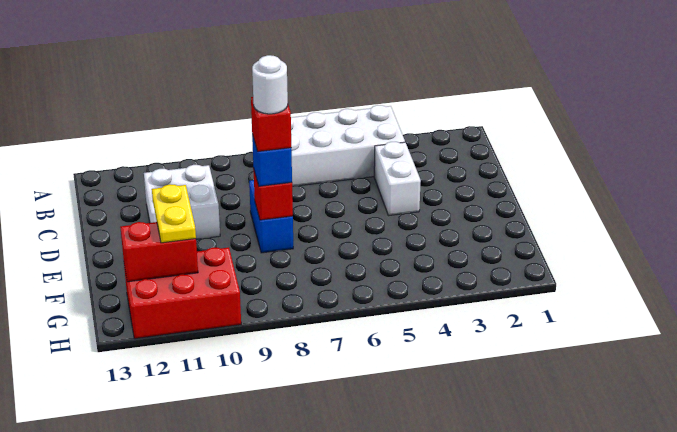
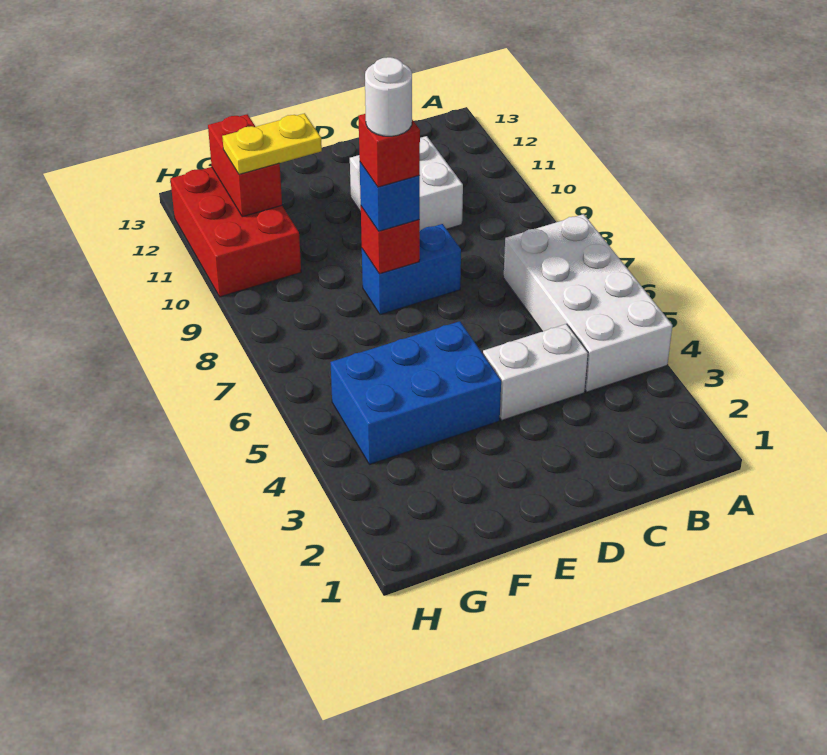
none -> blue brick E4:G5 level 1

